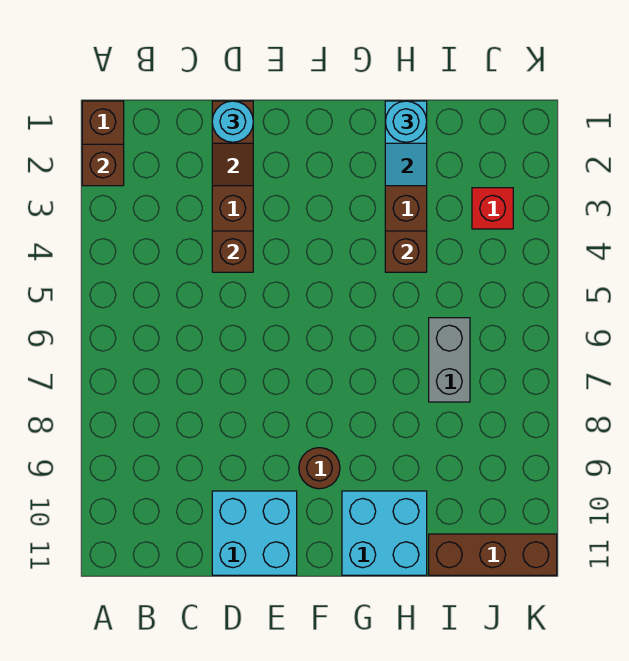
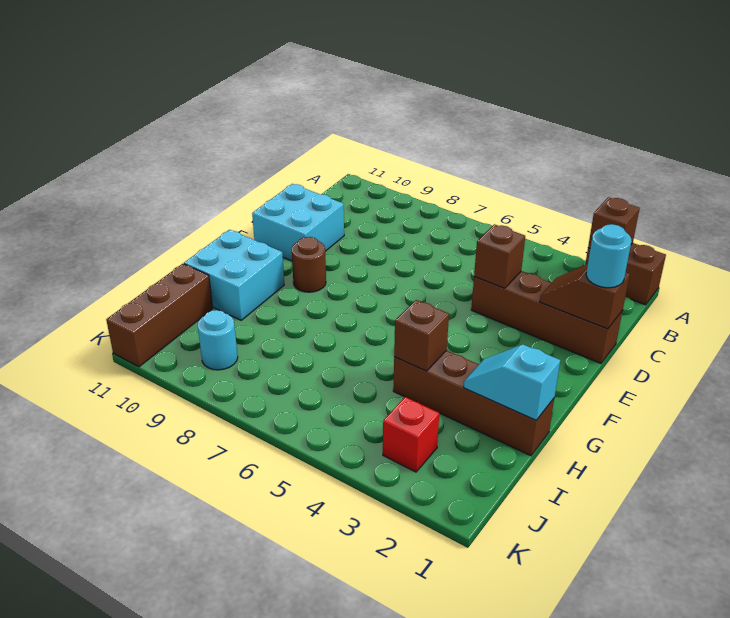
cyan round brick H1 level 3 -> cyan round brick J9 level 1
grey brick I6:I7 level 1 -> none

